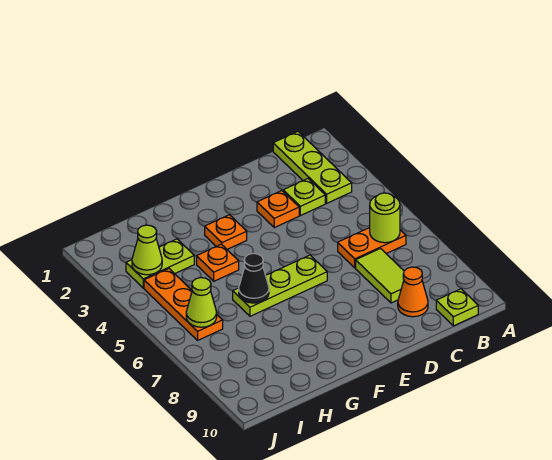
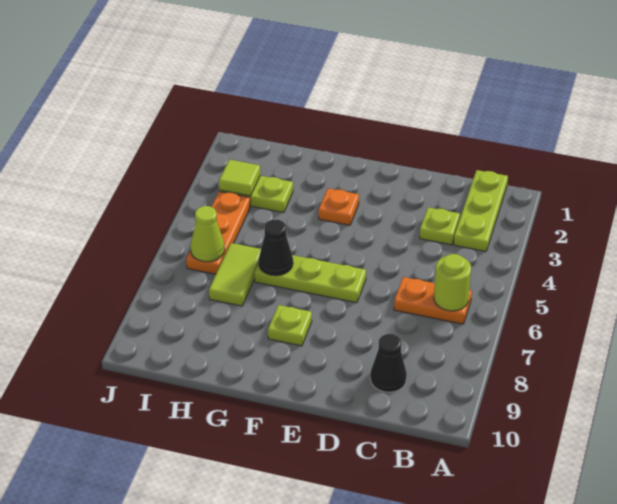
lime plate B10 level 1 -> lime plate F8 level 1
lime tile C7:C8 level 1 -> lime tile H6:H7 level 1
orange cone C9 level 1 -> black cone C9 level 1
orange plate D3 level 1 -> none
orange plate G4 level 1 -> none
lime cone I3 level 2 -> lime tile I3 level 2

